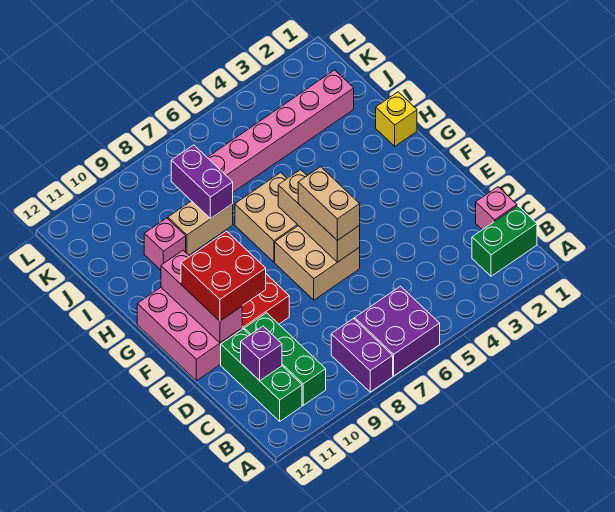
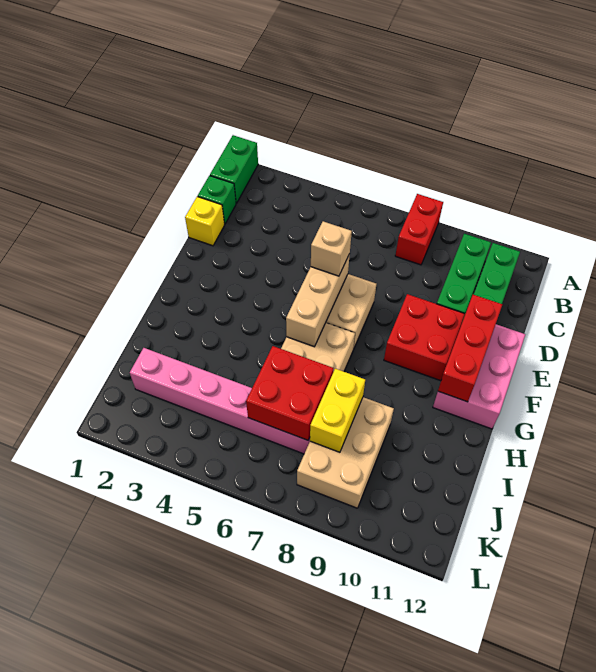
purple brick A6:B7 level 1 -> none
purple brick A8:B8 level 1 -> red brick A8:B8 level 1
green brick B1:B2 level 1 -> green brick A1:B1 level 1
pink brick C1 level 1 -> green brick C1 level 1
purple brick C11 level 2 -> none
tan brick E6:F6 level 3 -> tan brick E6 level 3
red brick E10:F11 level 3 -> red brick I6:J7 level 2
pink brick E11:G11 level 2 -> red brick E11:G11 level 2
yellow brick H1 level 1 -> yellow brick D1 level 1
tan brick I8:I9 level 1 -> tan brick I8:K9 level 1
purple brick I8:J8 level 2 -> yellow brick I8:J8 level 2
pink brick I10 level 1 -> none

